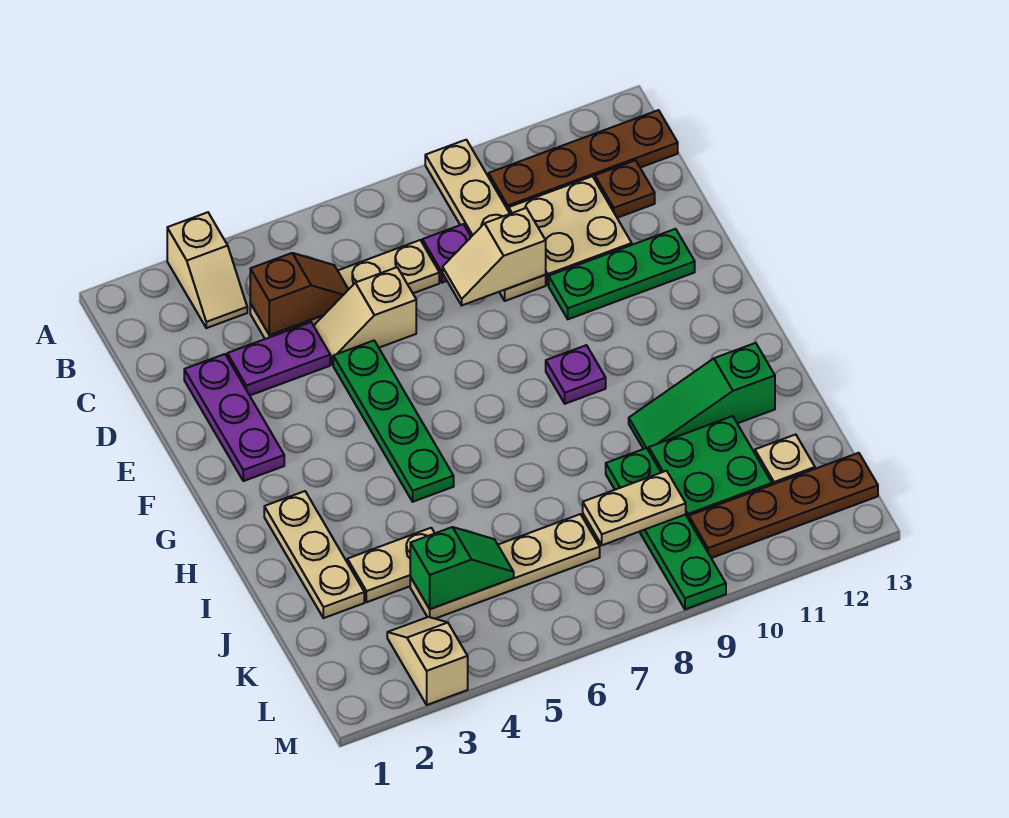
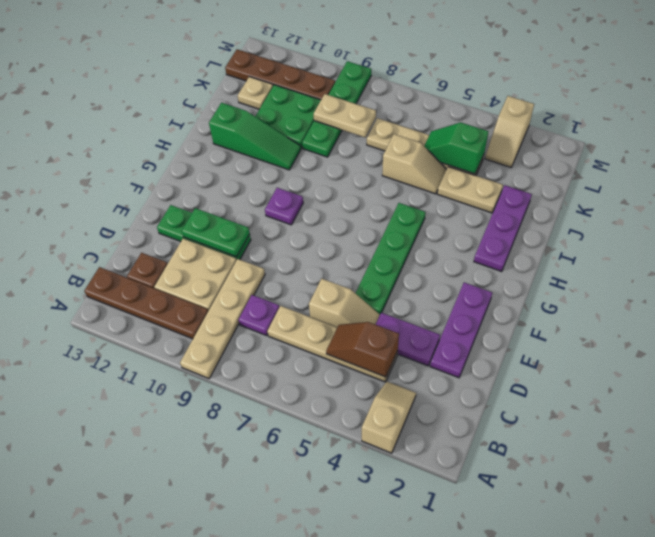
tan slope D8:D9 level 2 top 9 -> tan slope J5:J6 level 1 top 6
none -> green plate E10:E11 level 2
tan plate H2:J2 level 1 -> purple plate H2:J2 level 1

